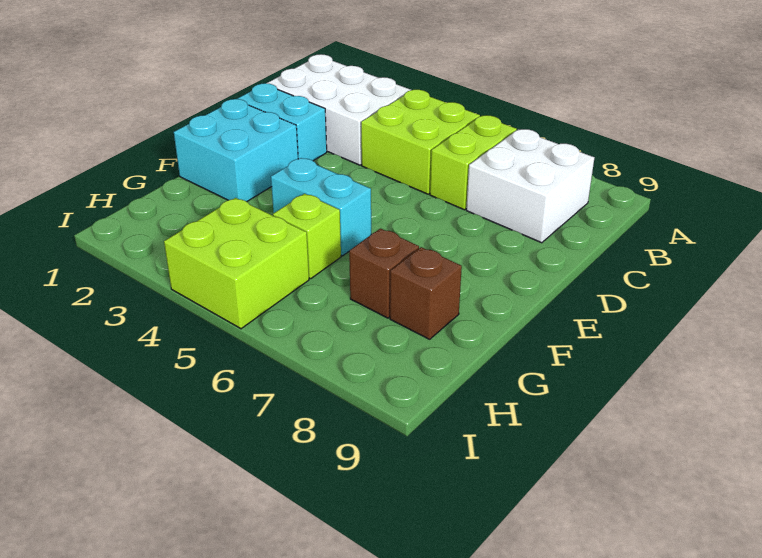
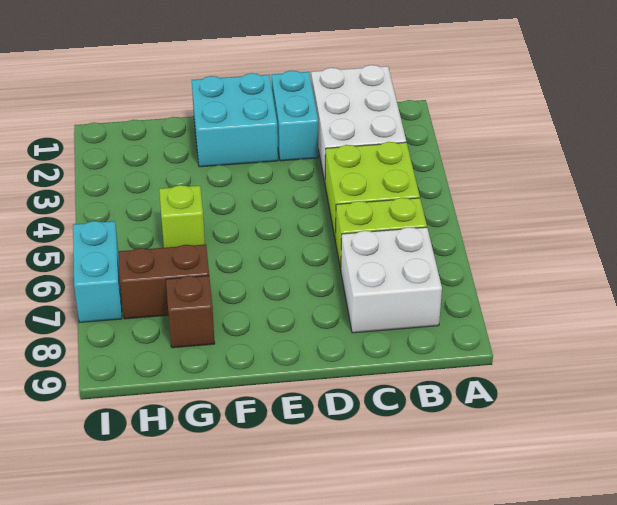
cyan brick F4:F5 level 1 -> cyan brick I6:I7 level 1
brown brick G7 level 1 -> brown brick G7:H7 level 1
lime brick H4:I5 level 1 -> none

